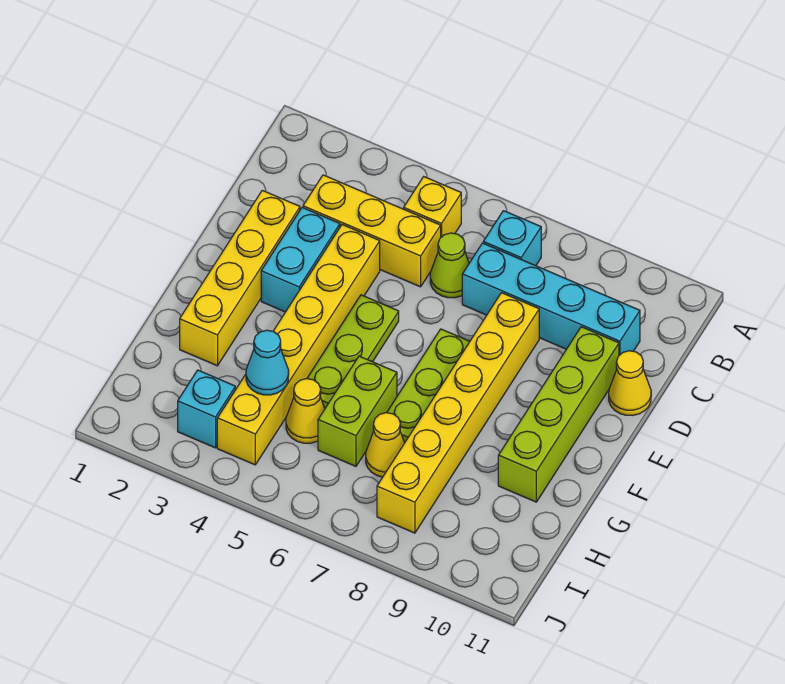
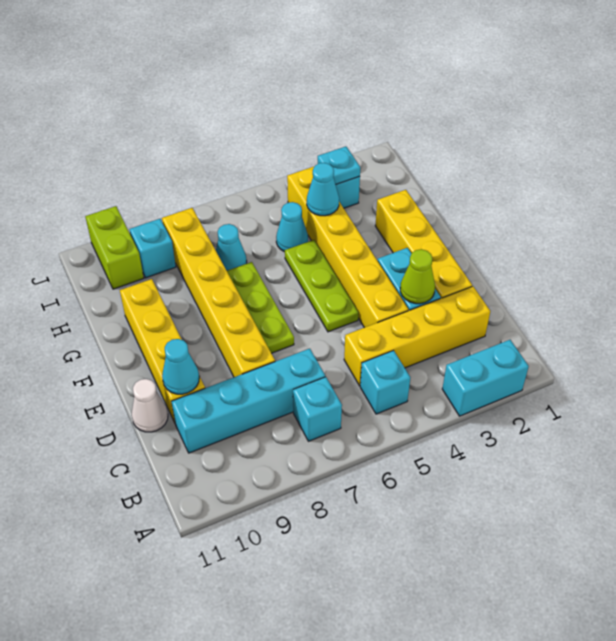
none -> cyan brick A2:A3 level 1
yellow brick B5 level 1 -> cyan brick B5 level 1
yellow brick C3:C5 level 1 -> yellow brick C2:C5 level 1
lime cone C6 level 1 -> lime cone D3 level 2
lime brick D10:G10 level 1 -> yellow brick D10:G10 level 1
none -> cyan cone D10 level 2
yellow cone D11 level 1 -> white cone D11 level 1
lime brick G6:H6 level 1 -> lime brick I10:J10 level 1
yellow cone H5 level 1 -> cyan cone H5 level 1
yellow cone H7 level 1 -> cyan cone H7 level 1
none -> cyan plate I3 level 2
none -> cyan brick I9 level 1

